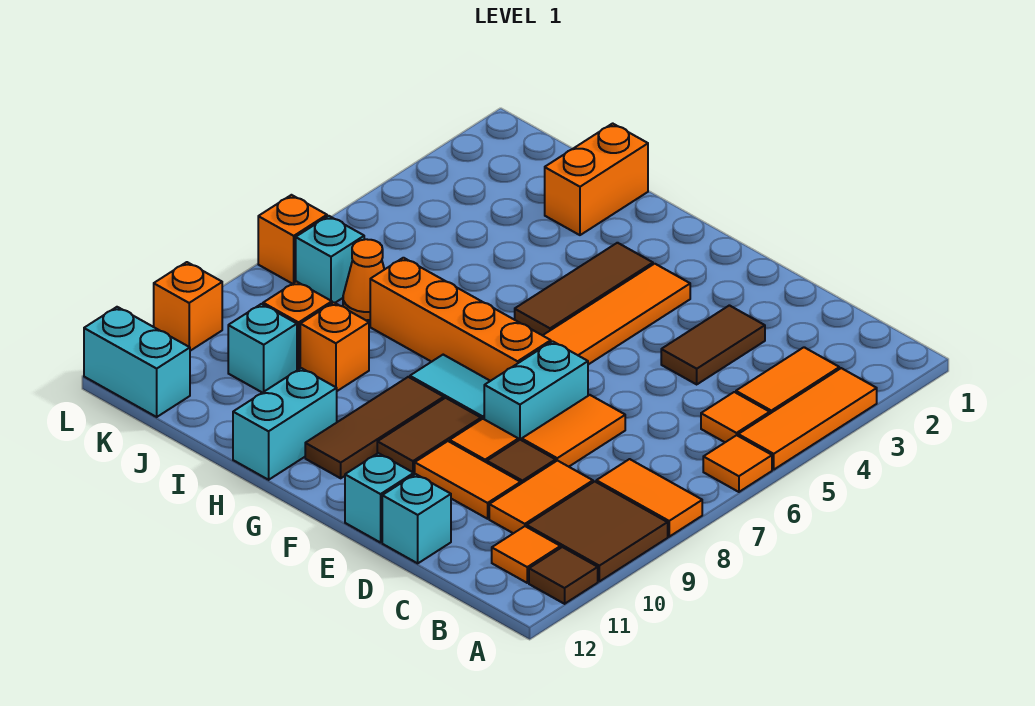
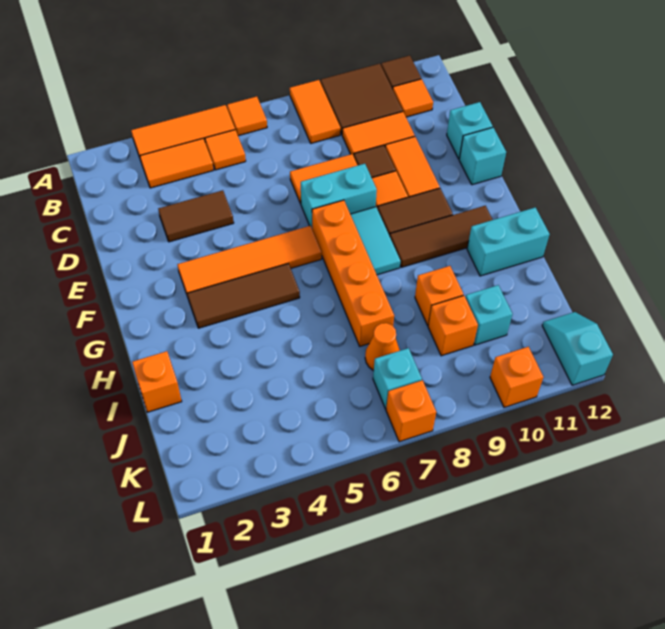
orange brick I1:I2 level 1 -> orange brick I1 level 1
cyan brick K12:L12 level 1 -> cyan slope K12:L12 level 1 top L

